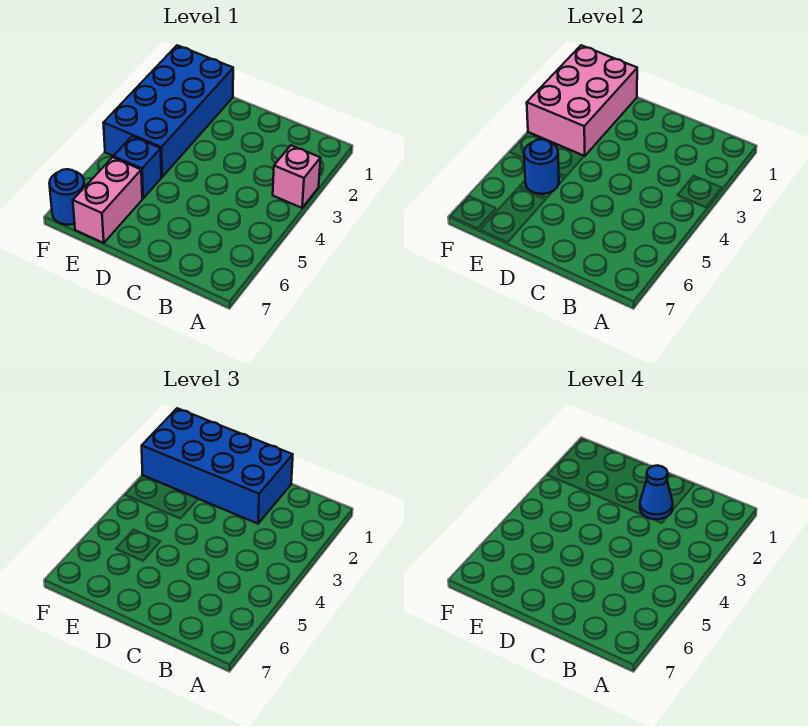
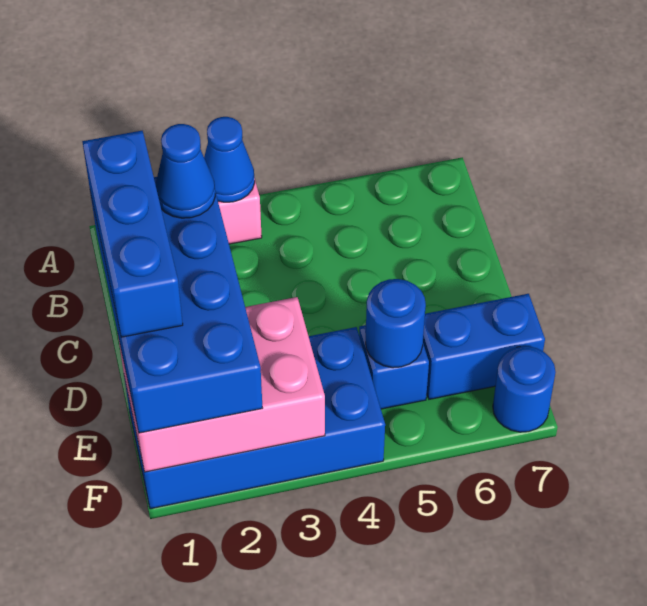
none -> blue cone A3 level 2
none -> blue brick C1:E1 level 4
pink brick E6:E7 level 1 -> blue brick E6:E7 level 1

